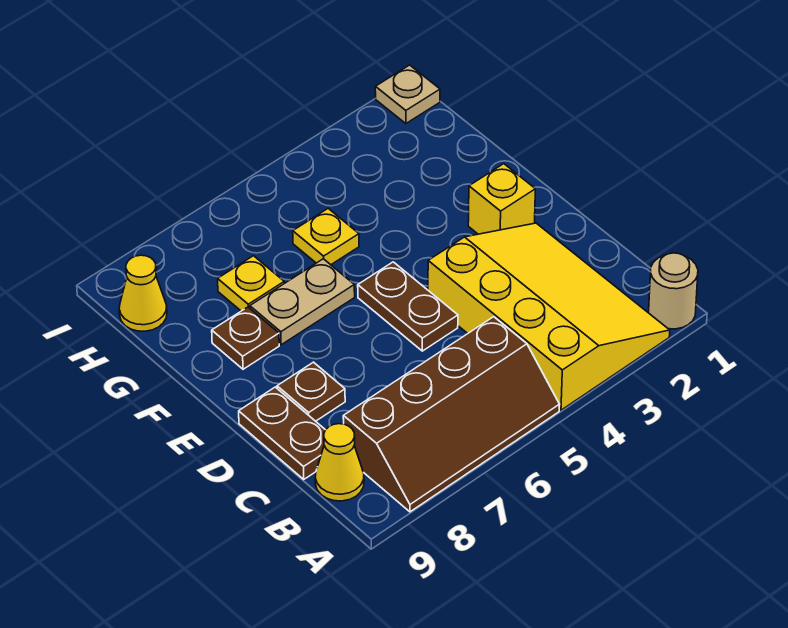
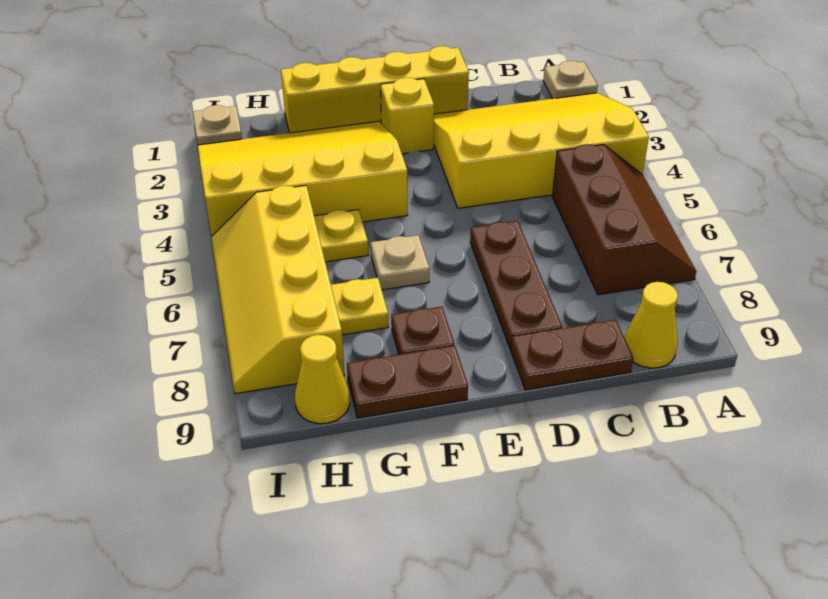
tan round brick A1 level 1 -> tan plate A1 level 1
brown slope A5:B8 level 1 top B -> brown slope A5:B7 level 1 top B
none -> yellow brick D1:G1 level 1
brown plate D5:E5 level 1 -> brown plate F9:G9 level 1
brown plate D8 level 1 -> brown plate D6:D8 level 1
none -> yellow slope F2:I4 level 1 top 4
tan plate F6:F7 level 1 -> tan plate F6 level 1
none -> yellow slope H5:I8 level 1 top H

